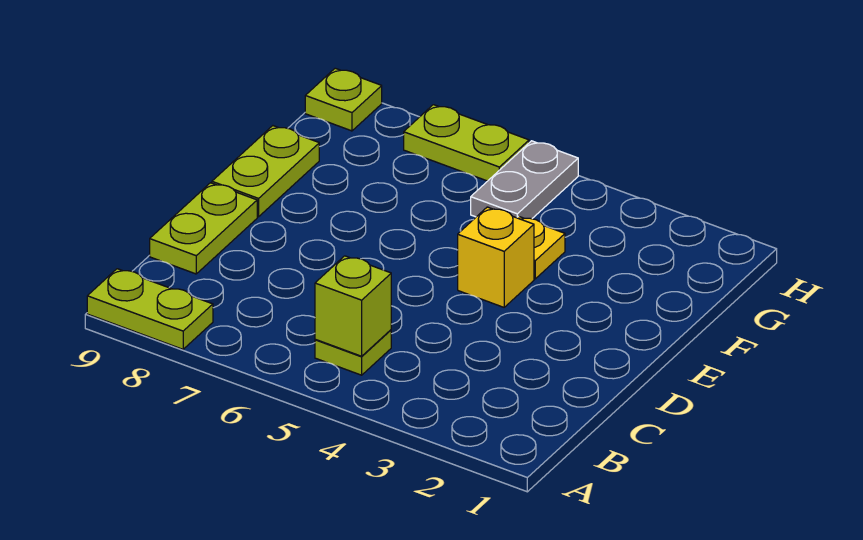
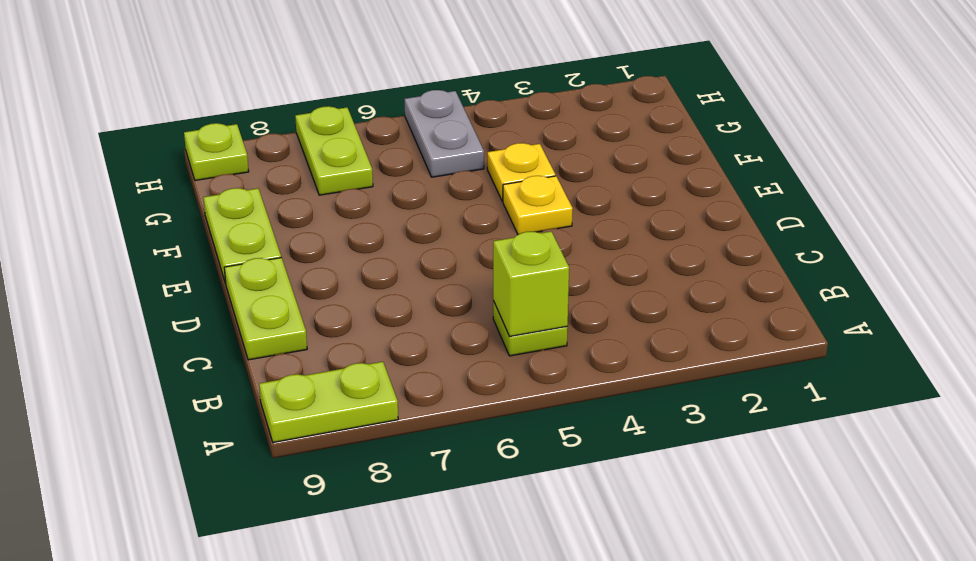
yellow brick E4 level 1 -> yellow plate E4 level 1
lime plate H6:H7 level 1 -> lime plate G7:H7 level 1

